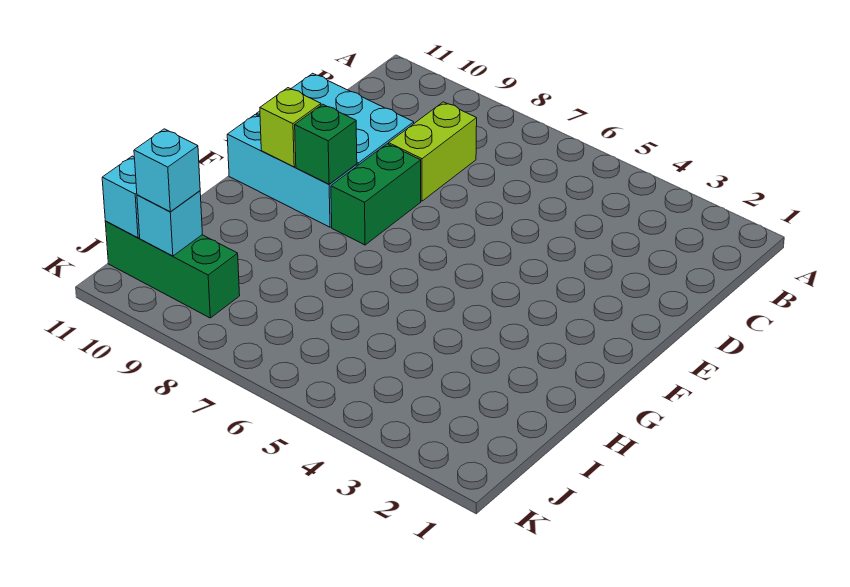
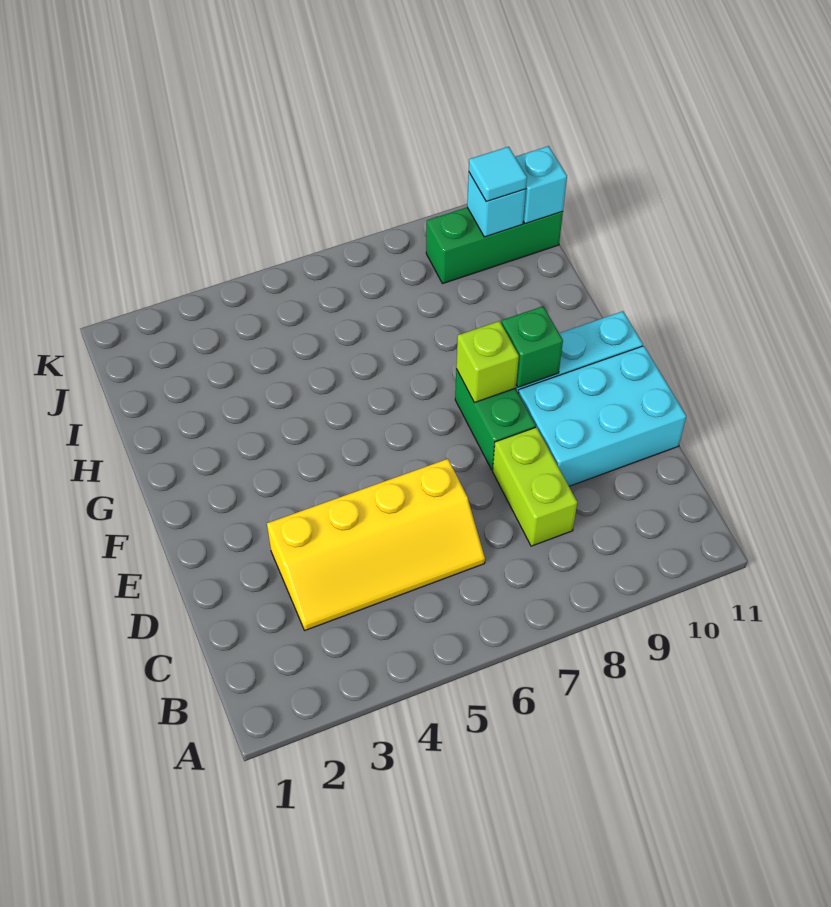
none -> yellow slope C3:D6 level 1 top D
lime brick F10 level 2 -> lime brick F8 level 2
cyan brick J10 level 3 -> cyan tile J10 level 3

